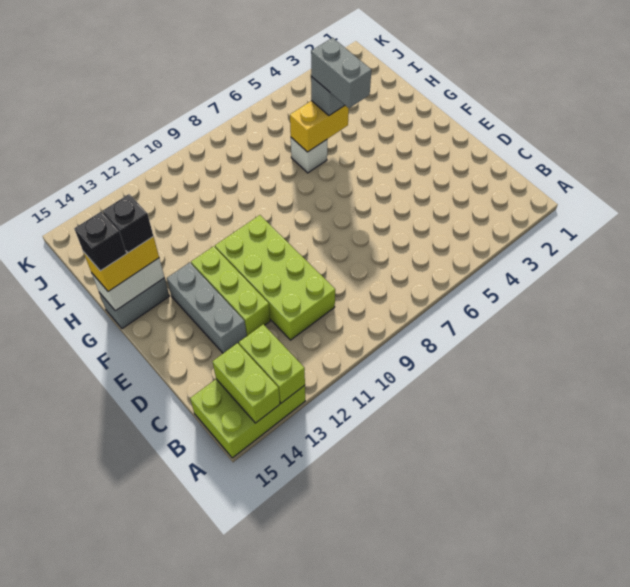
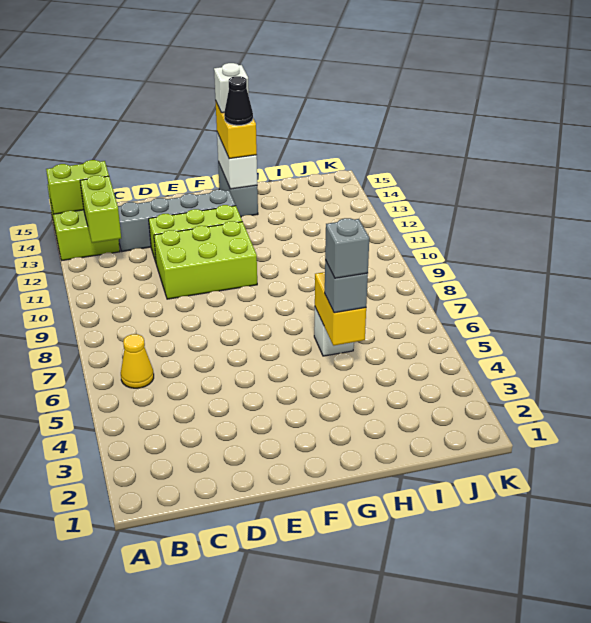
lime brick A13:B13 level 2 -> lime brick B12:B13 level 2
none -> yellow cone B6 level 1
lime brick C10:F11 level 1 -> lime brick D10:F11 level 1
grey brick D13:F13 level 1 -> grey brick C13:F13 level 1
grey brick G5:H5 level 4 -> grey brick H5 level 4
black brick G14 level 4 -> black cone G14 level 4
black brick G15 level 4 -> white brick G15 level 4

